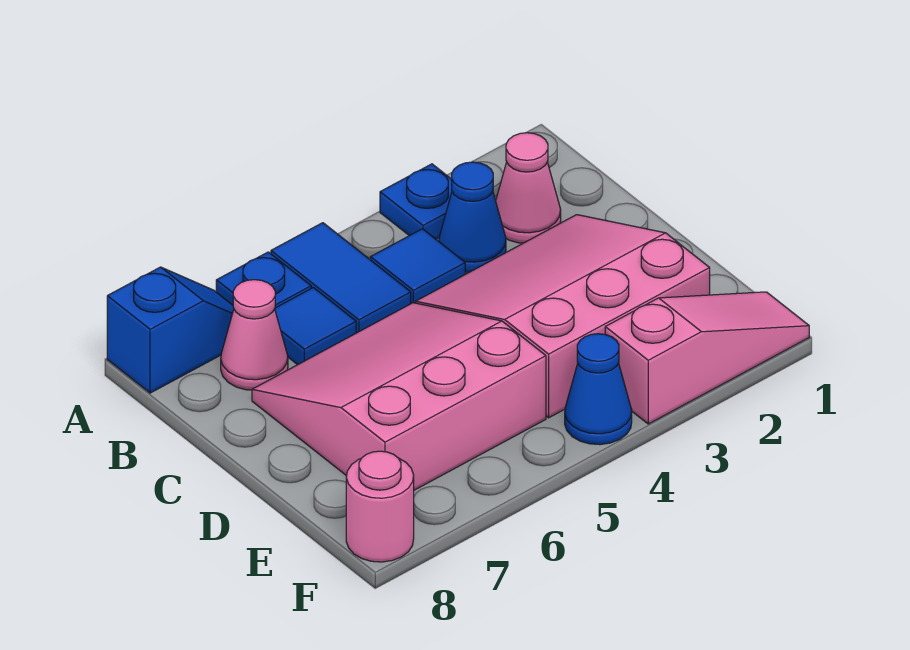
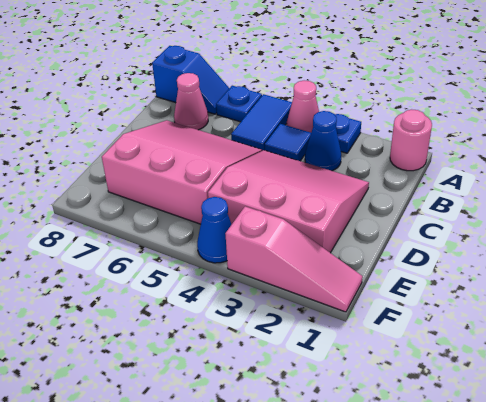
pink cone B2 level 1 -> pink cone A4 level 1
blue tile B6 level 1 -> none
pink round brick F8 level 1 -> pink round brick A1 level 1

